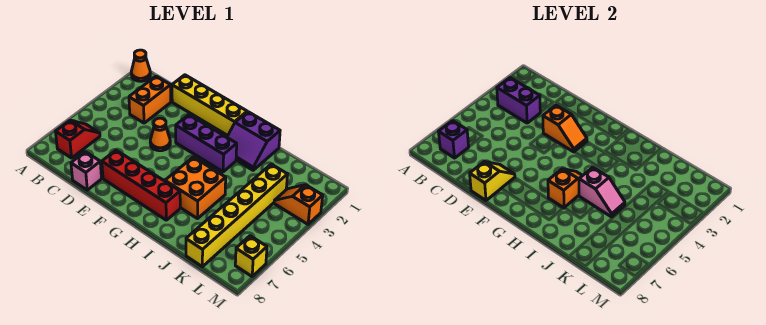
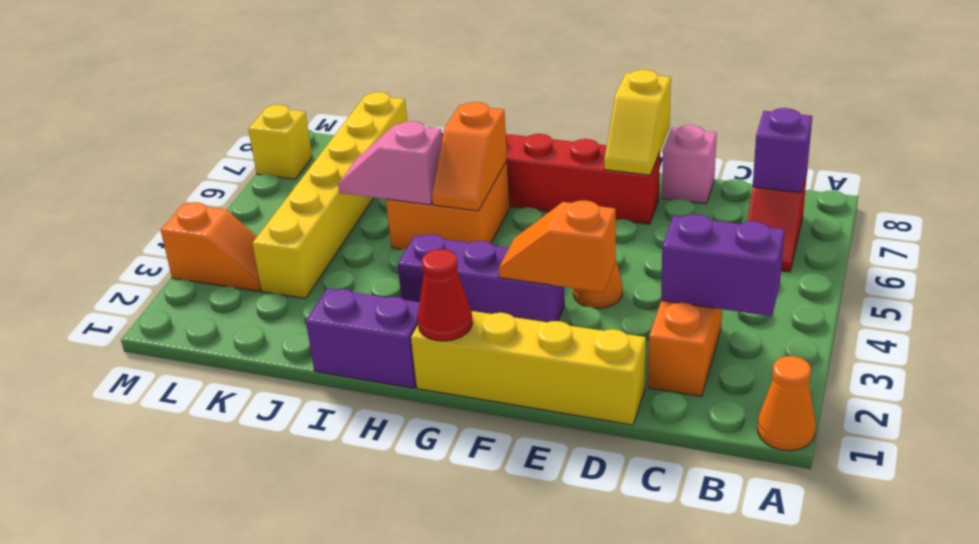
none -> red cone G1 level 2

